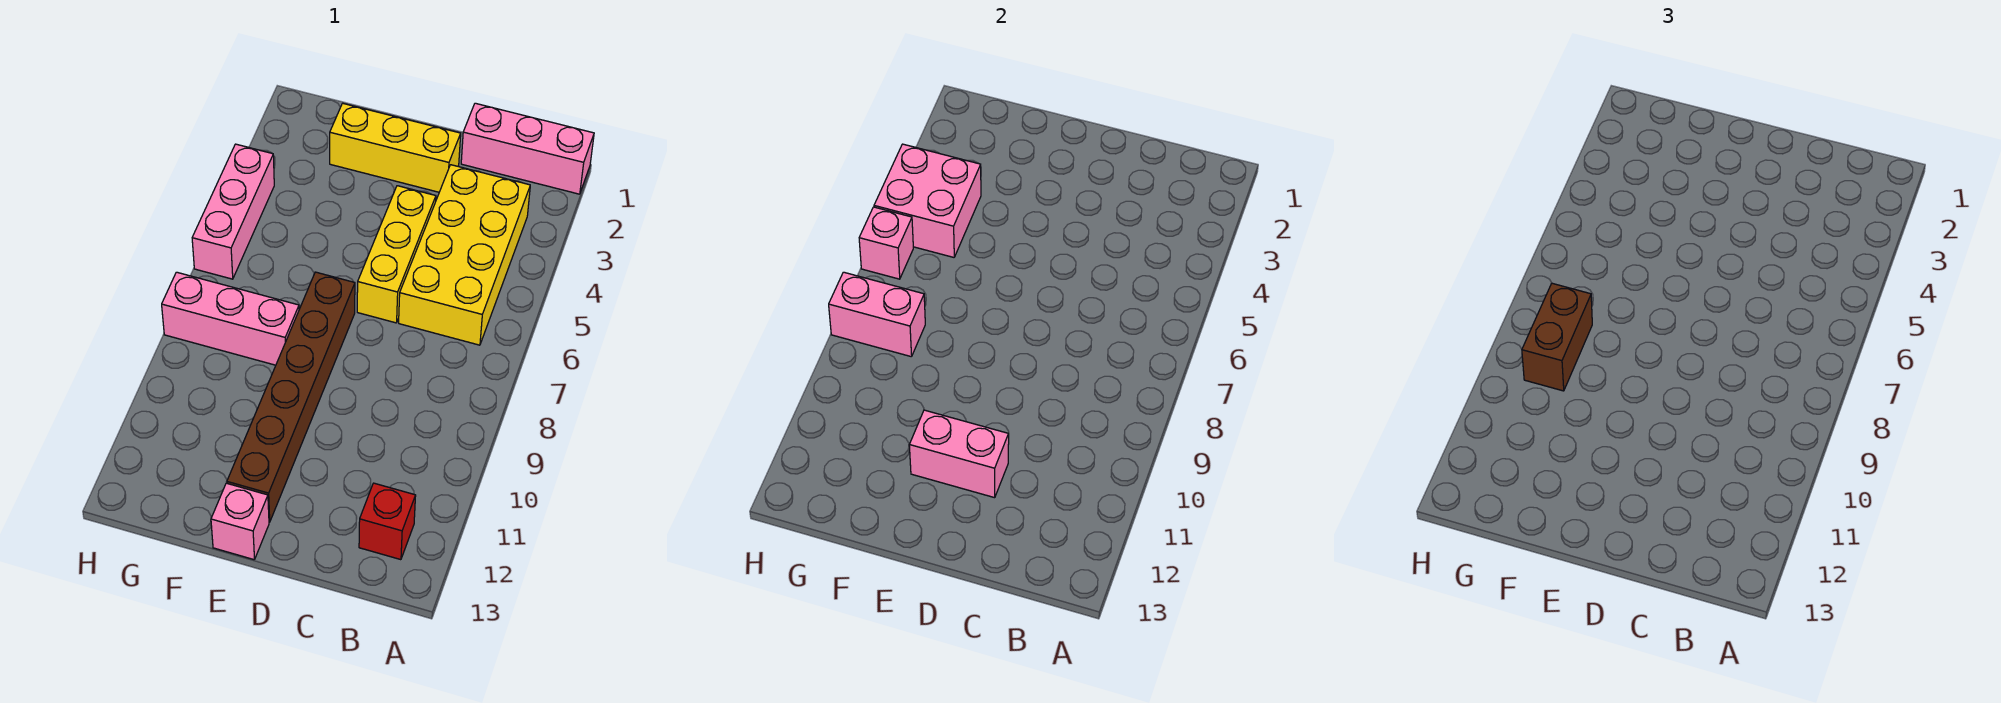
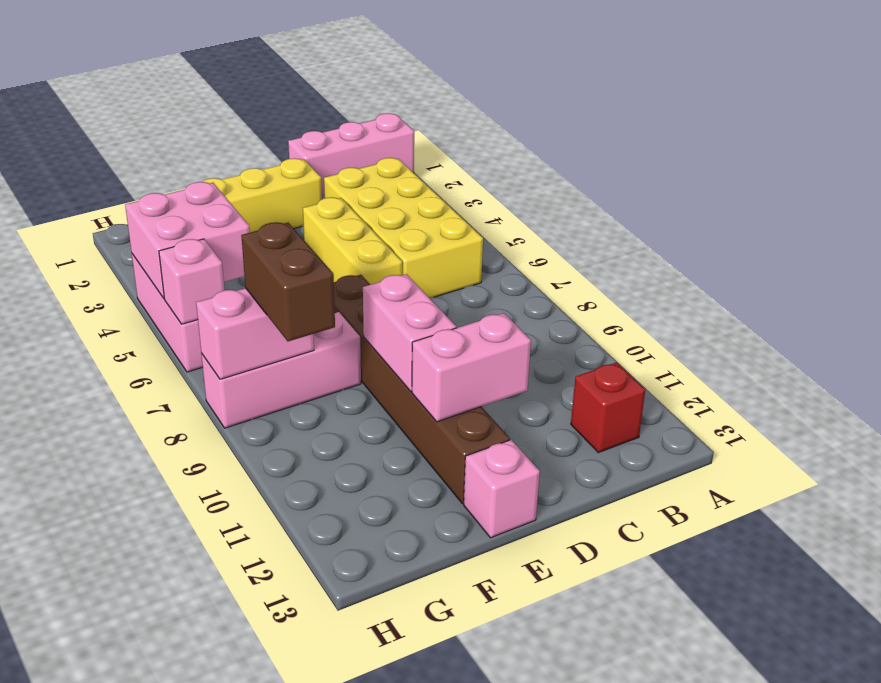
none -> pink brick E9:E10 level 2

